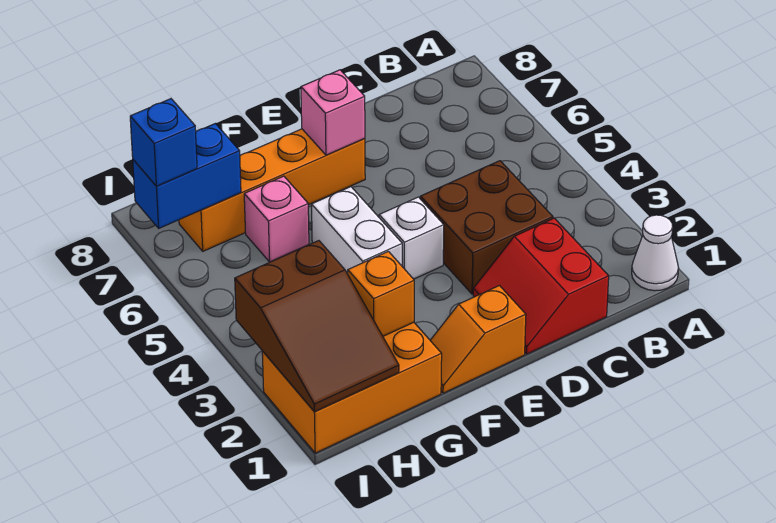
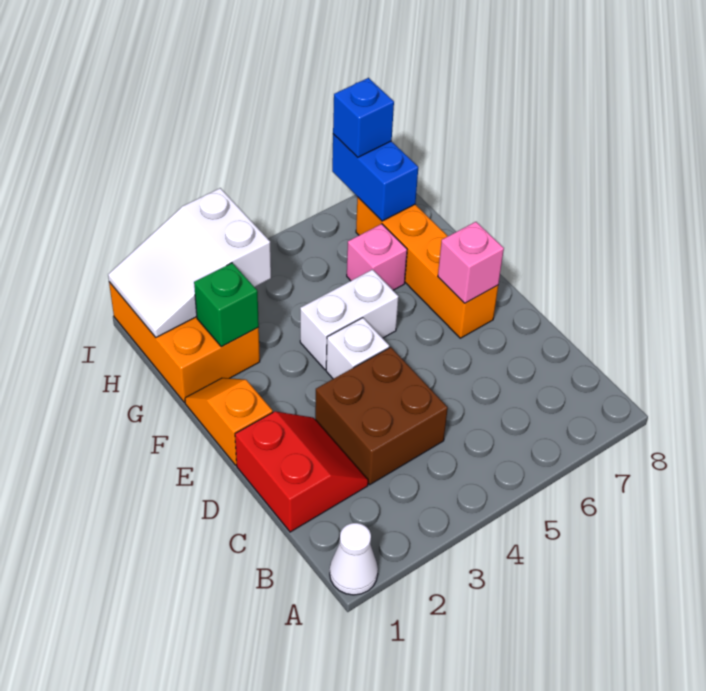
red slope C1:D2 level 1 top C -> red slope C1:D2 level 1 top 1
orange brick G2 level 2 -> green brick G2 level 2
brown slope H1:I3 level 2 top 3 -> white slope H1:I3 level 2 top 3

